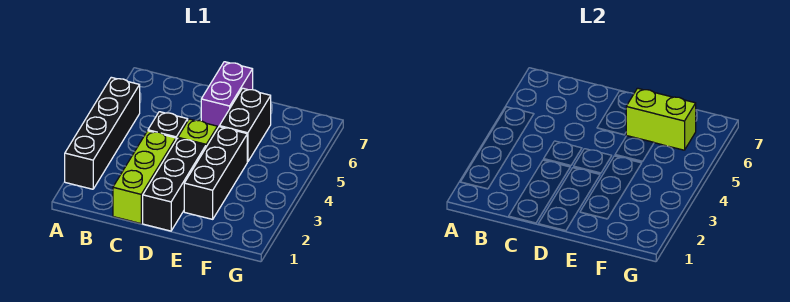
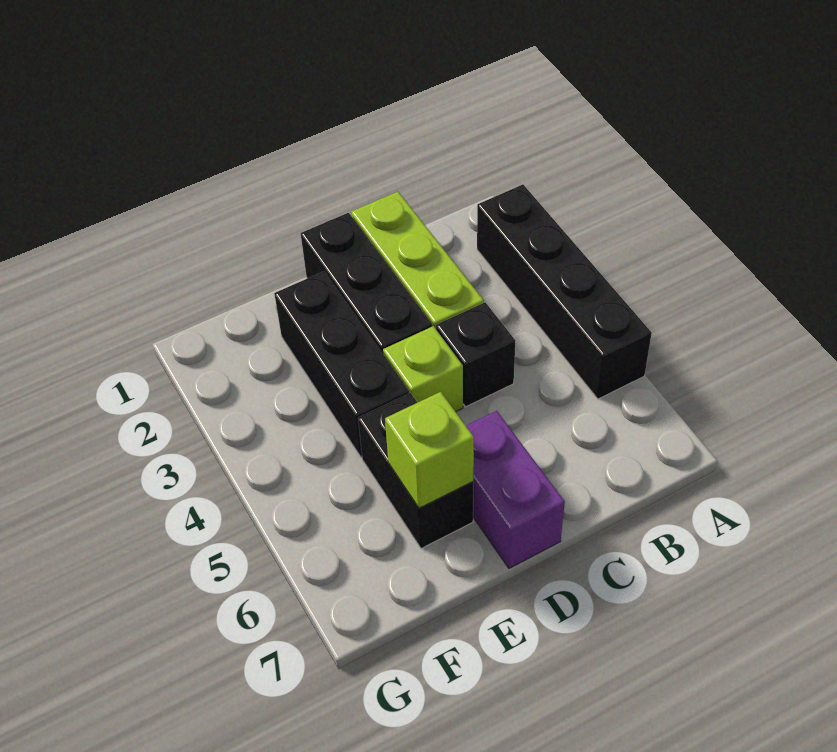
lime brick E6:F6 level 2 -> lime brick E6 level 2

